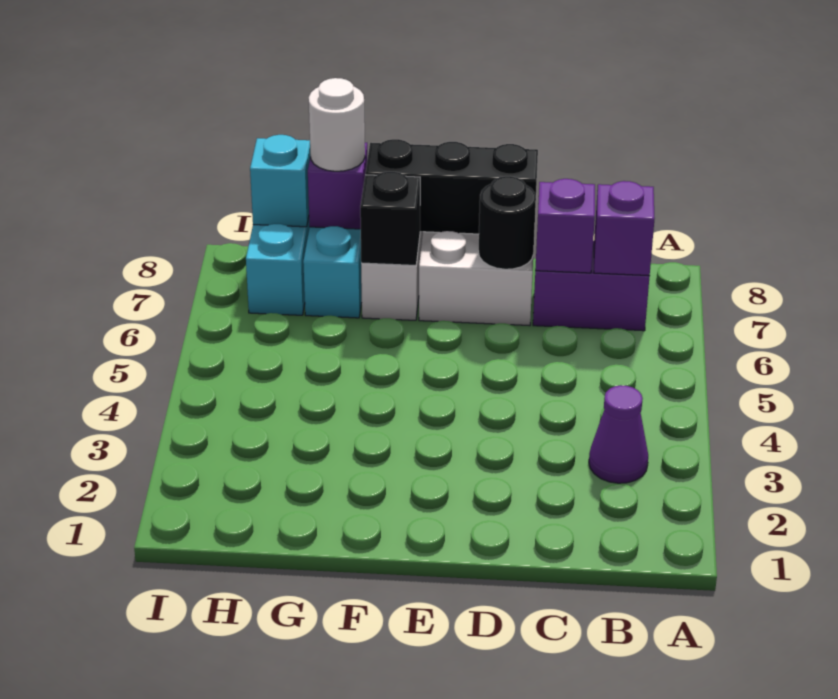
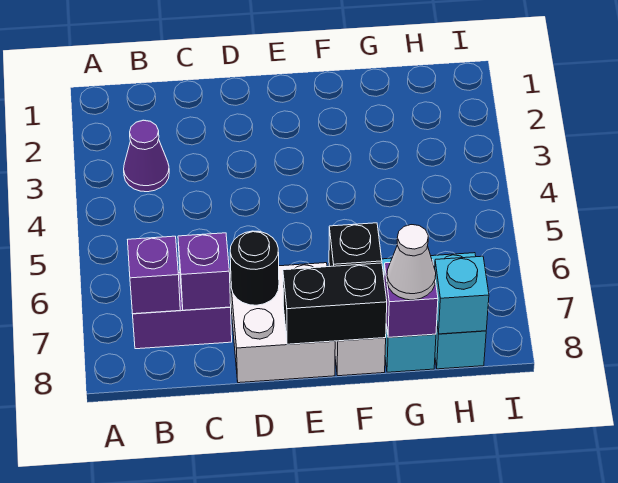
black brick D8:F8 level 2 -> black brick E8:F8 level 2
white round brick G8 level 3 -> white cone G8 level 3

